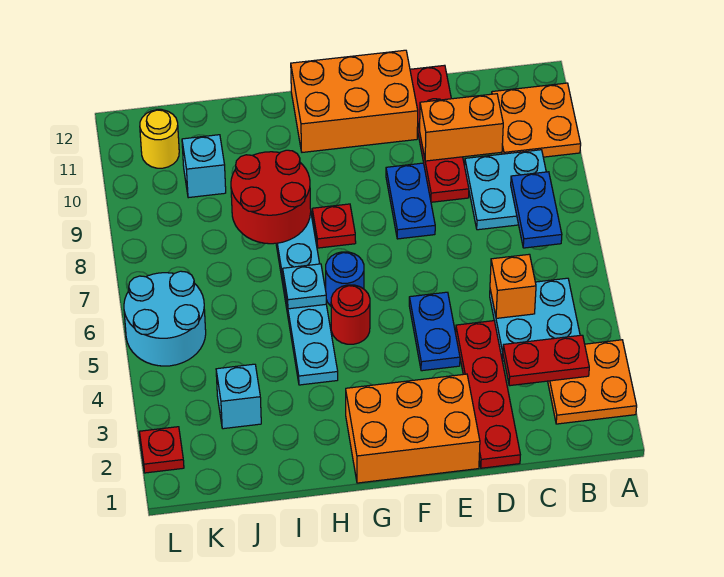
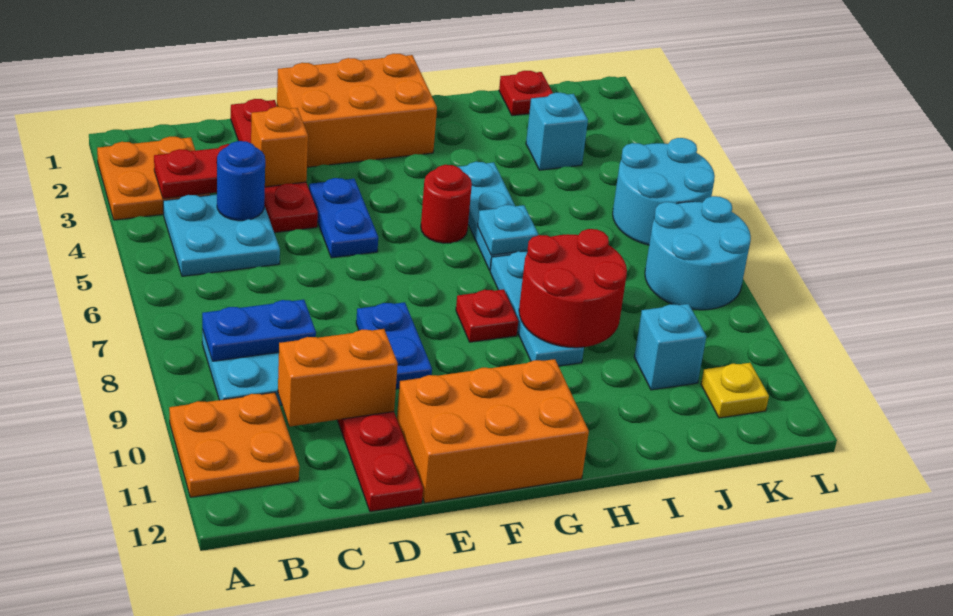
blue plate B7:B8 level 2 -> blue plate B8:C8 level 2
orange brick C5 level 2 -> orange brick D3 level 2
blue round brick G6 level 1 -> blue round brick C4 level 2
none -> cyan round brick K7:L8 level 1
yellow round brick K11 level 1 -> yellow plate K11 level 1
red plate L2 level 1 -> red plate J1 level 1

